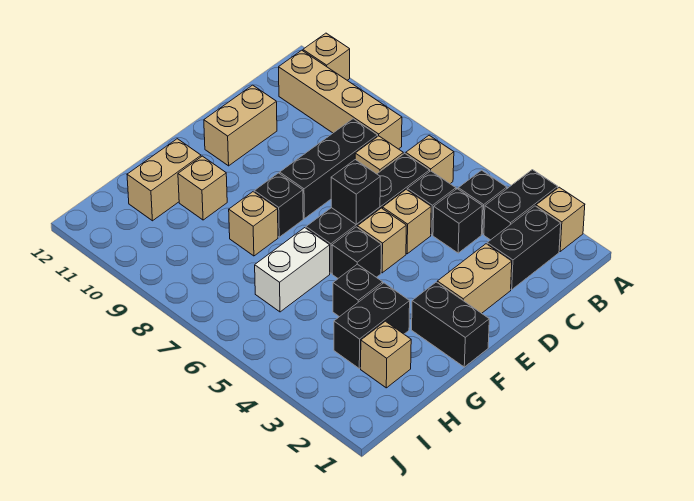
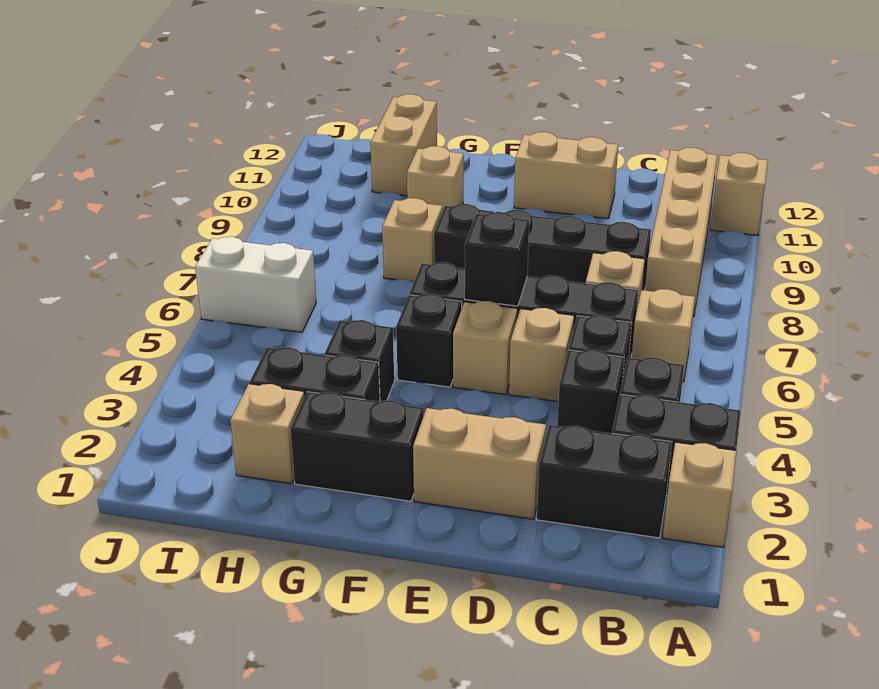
black brick F1:F2 level 1 -> black brick F2:G2 level 1
white brick G6:H6 level 1 -> white brick I6:J6 level 1
tan brick G11:H11 level 1 -> tan brick H11:H12 level 1

